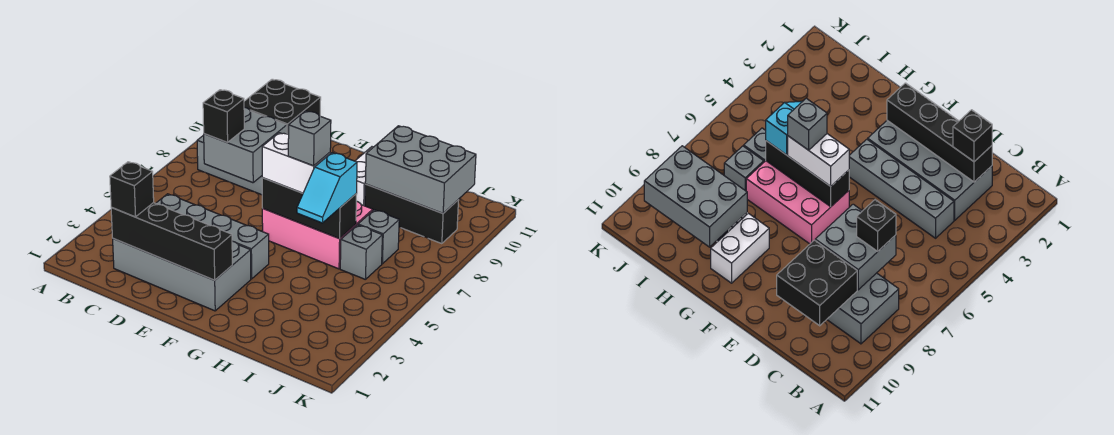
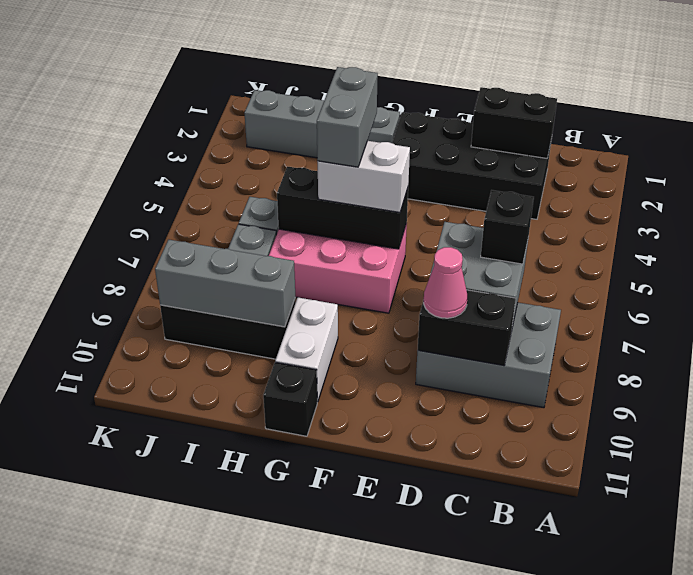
grey brick C2:F3 level 1 -> black brick C2:F3 level 1
black brick C2:F2 level 2 -> black brick C2:D2 level 2
black brick C2 level 3 -> black brick G11 level 1
grey brick C4:F4 level 1 -> grey brick G2:J2 level 1
black brick C9:D10 level 2 -> black brick C9:D9 level 2
none -> pink cone D9 level 3
grey brick G6 level 4 -> grey brick G5:G6 level 4
cyan slope H5:H6 level 3 top 6 -> none
grey brick H9:J10 level 2 -> grey brick H9:J9 level 2

